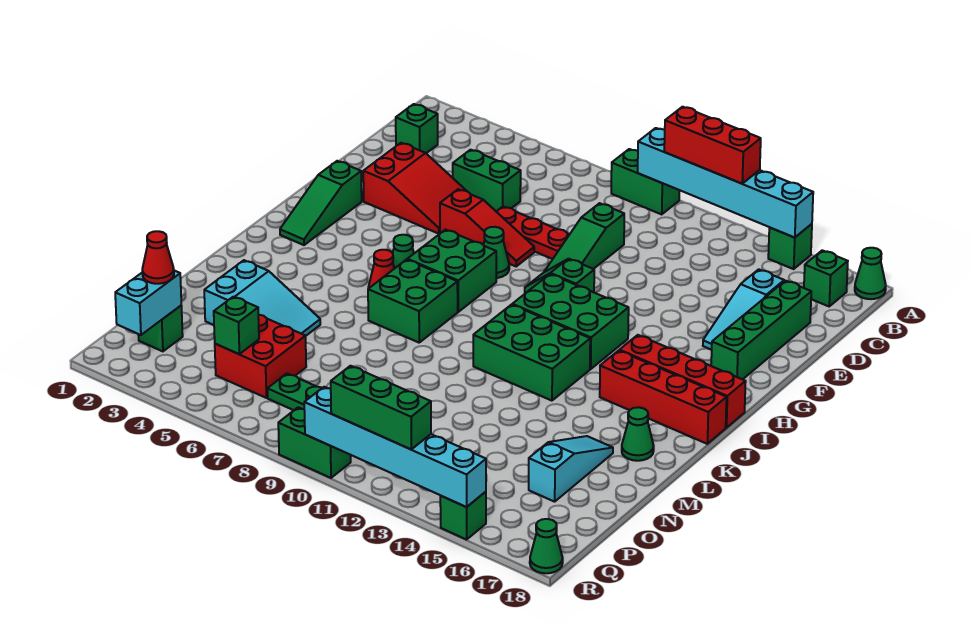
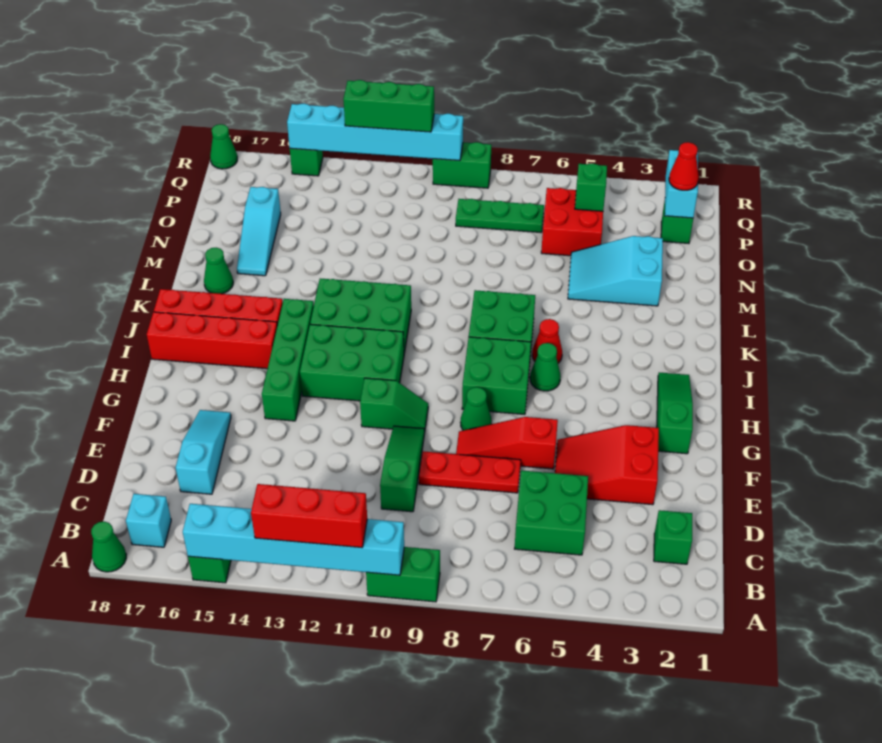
green brick B17 level 1 -> cyan brick B17 level 1
green brick D5:D6 level 1 -> green brick C5:D6 level 1
green brick D17:G17 level 1 -> green brick G14:J14 level 1

